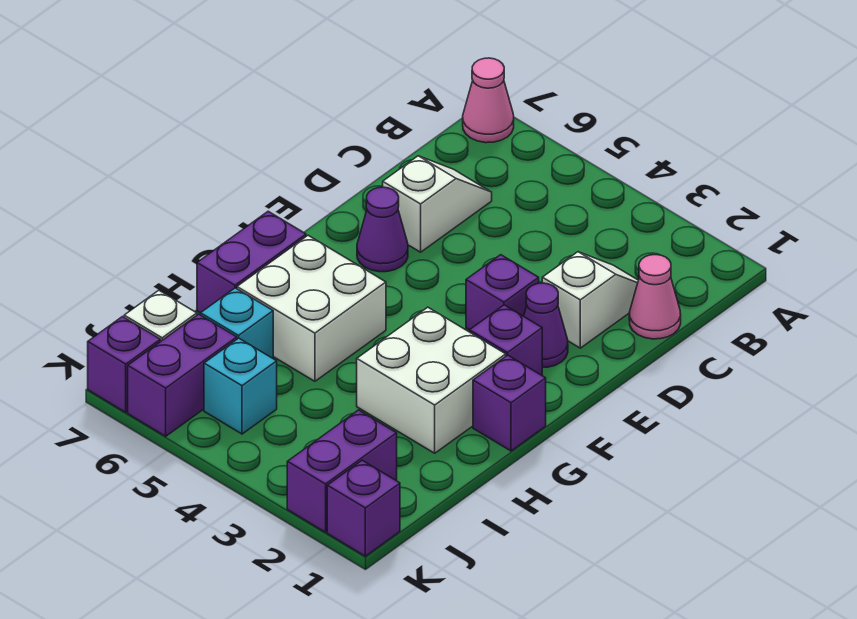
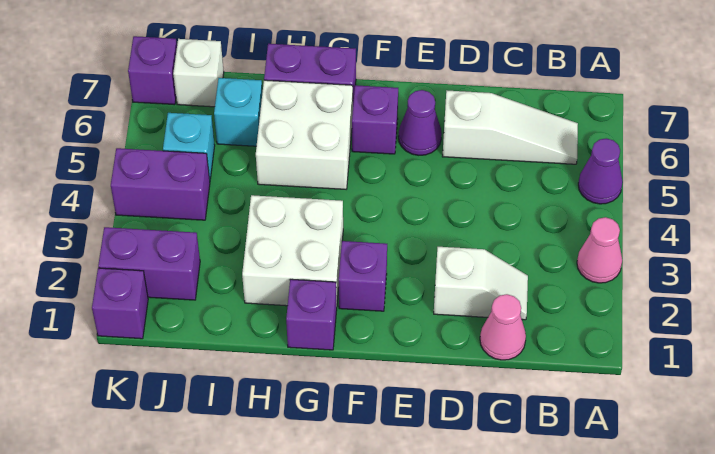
pink cone A7 level 1 -> pink cone A3 level 1
white slope C6:D6 level 1 top D -> white slope B6:D6 level 1 top D
purple cone E2 level 1 -> purple cone A5 level 1
purple brick E3 level 1 -> purple brick F6 level 1
purple brick J6:K6 level 1 -> purple brick J4:K4 level 1

